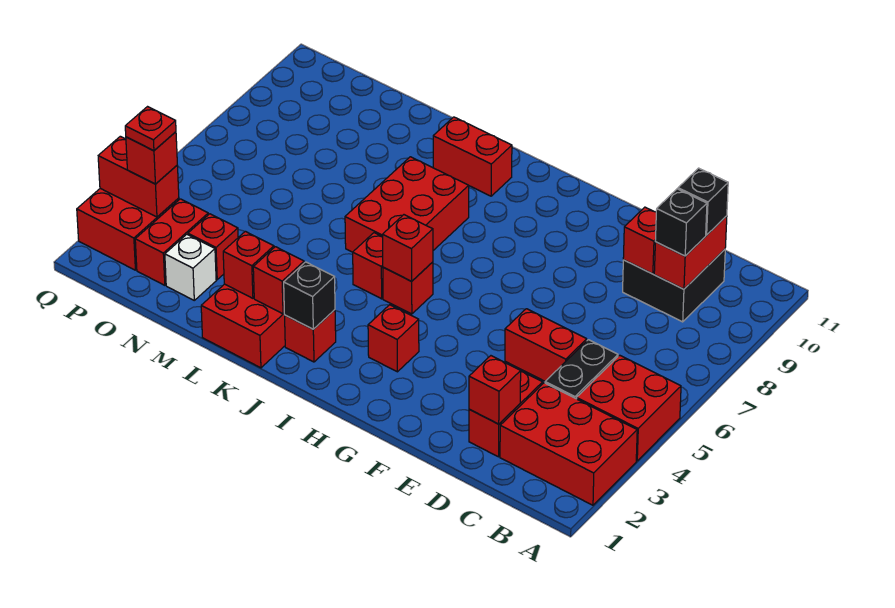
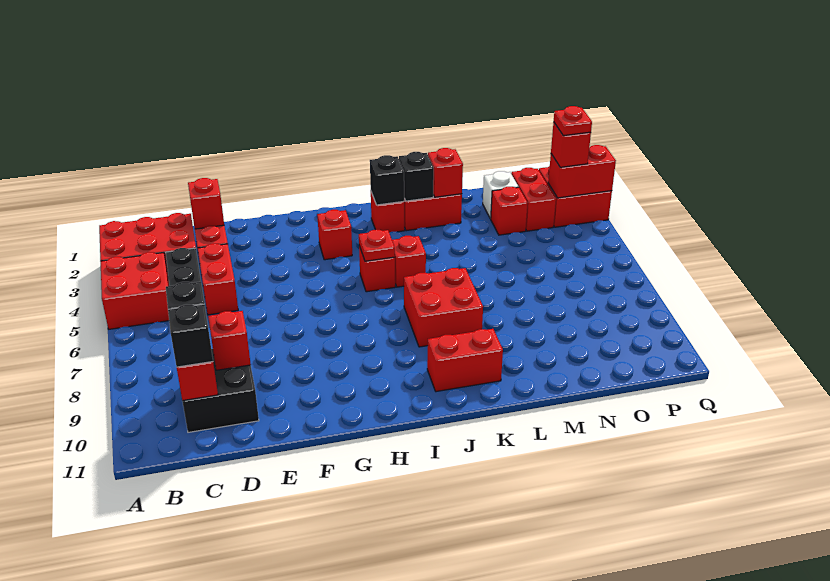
red brick D5:E5 level 1 -> red brick D4:D5 level 1
red brick I5 level 2 -> red plate I5 level 2
red brick J6:K8 level 1 -> red brick J7:K8 level 1
red brick K2 level 2 -> black brick K2 level 2

